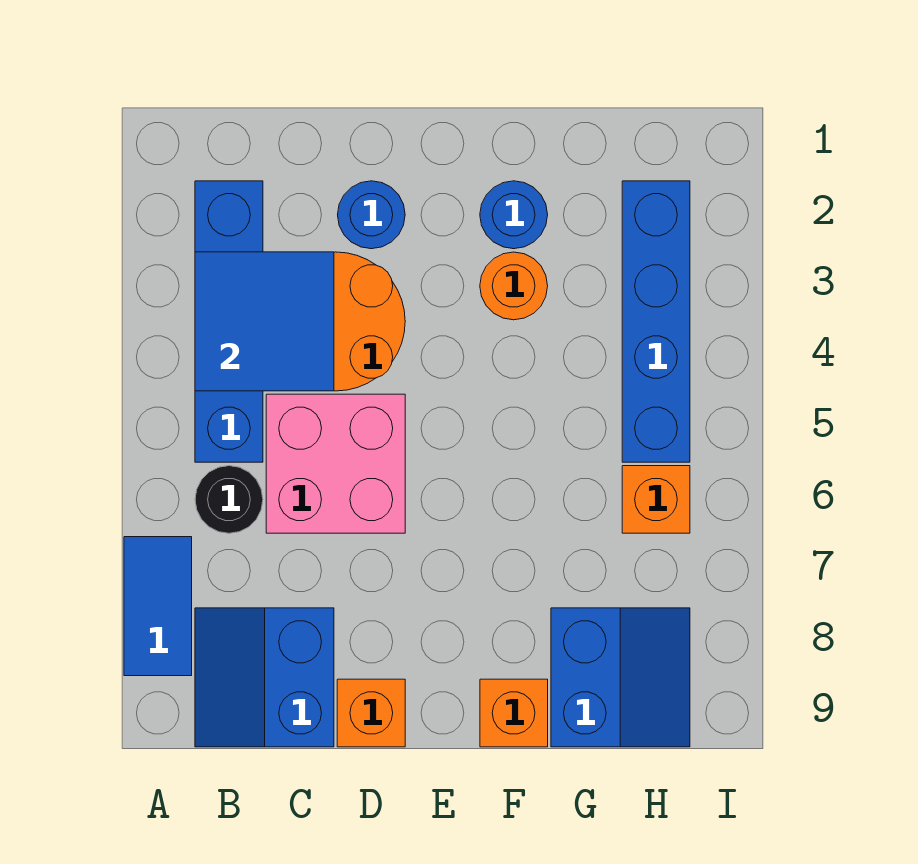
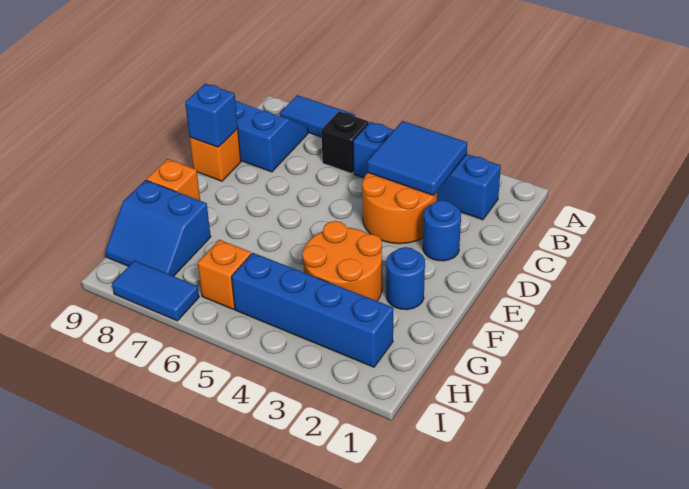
black round brick B6 level 1 -> black brick B6 level 1
pink brick C5:D6 level 1 -> none
none -> blue brick D9 level 2
orange round brick F3 level 1 -> orange round brick F3:G4 level 1
none -> blue tile I7:I8 level 1

